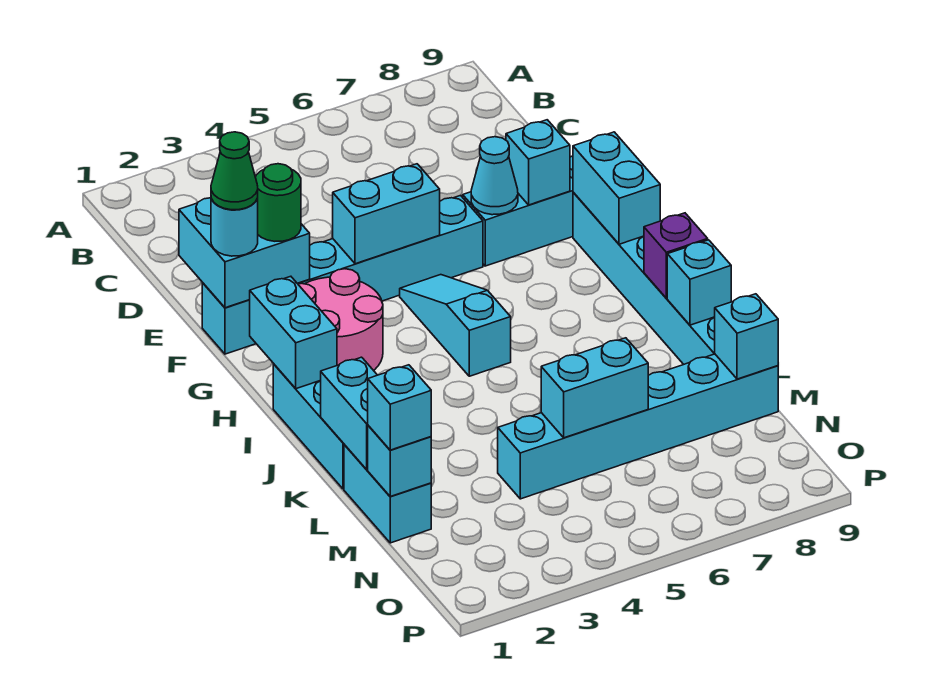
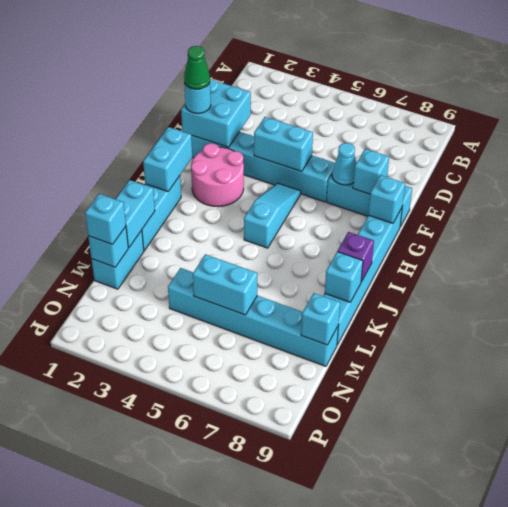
green round brick F2 level 3 -> none
cyan brick G9:H9 level 2 -> cyan brick G9 level 2

